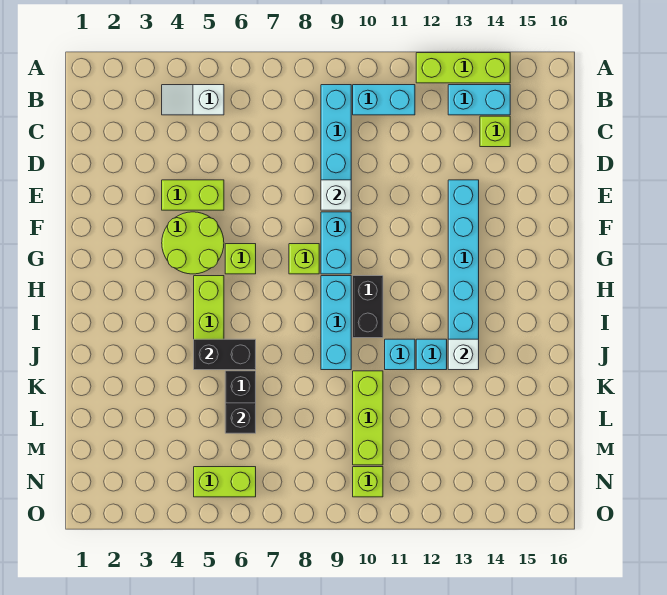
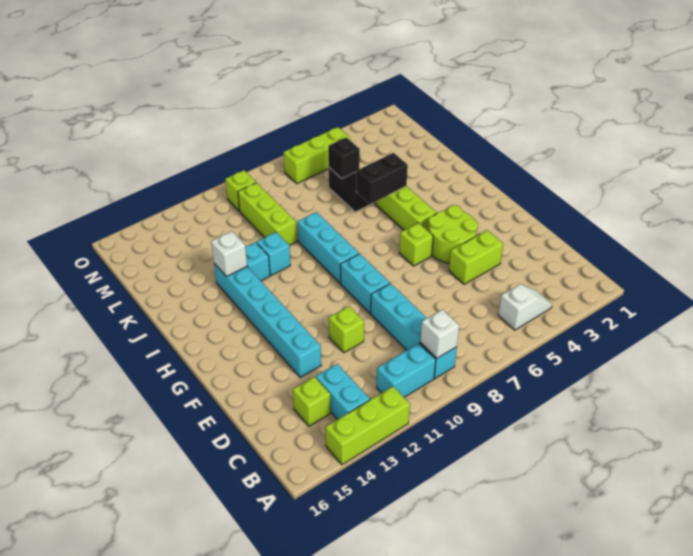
cyan brick B13:B14 level 1 -> cyan brick B13:C13 level 1
white brick E9 level 2 -> white brick B9 level 2
lime brick G8 level 1 -> lime brick E11 level 1
black brick H10:I10 level 1 -> none
lime brick N5:N6 level 1 -> lime brick N5:N7 level 1

